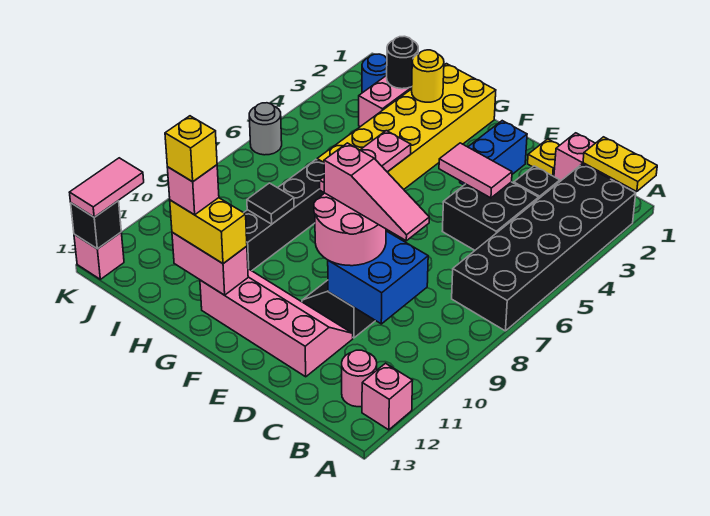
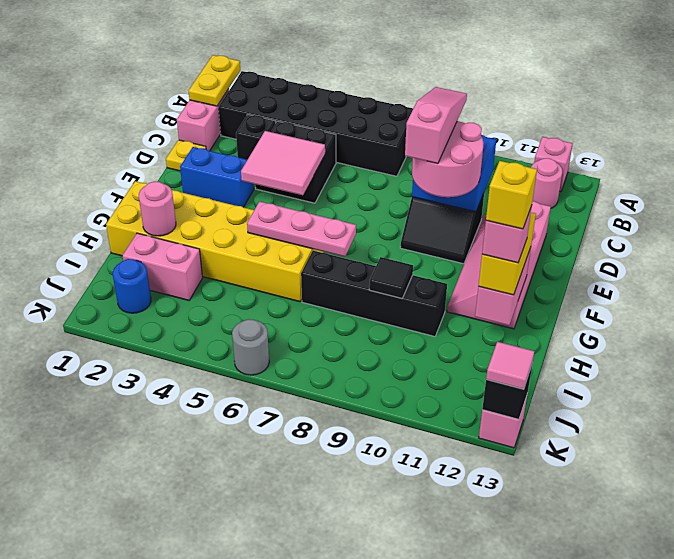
pink tile D4:E4 level 2 -> pink tile D4:E5 level 2
yellow round brick H2 level 2 -> pink round brick H2 level 2
black round brick I2 level 2 -> none
pink tile K12:K13 level 3 -> pink tile K13 level 3

